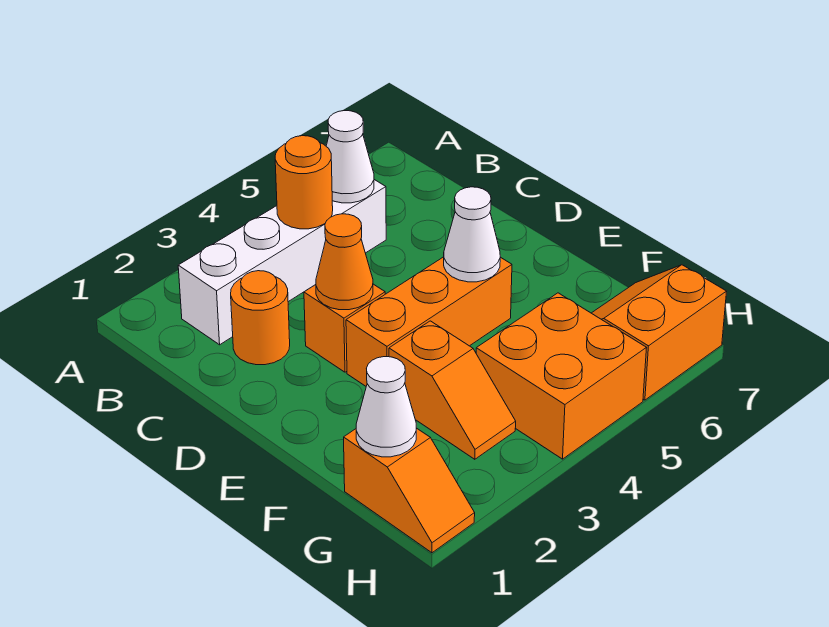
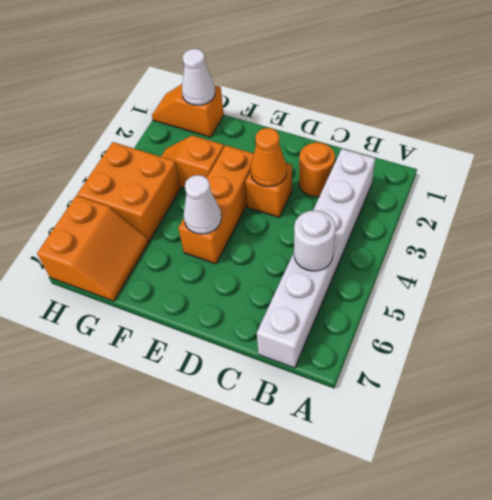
white brick B2:B5 level 1 -> white brick B2:B7 level 1
orange round brick B4 level 2 -> none
white cone B5 level 2 -> white round brick B5 level 2

